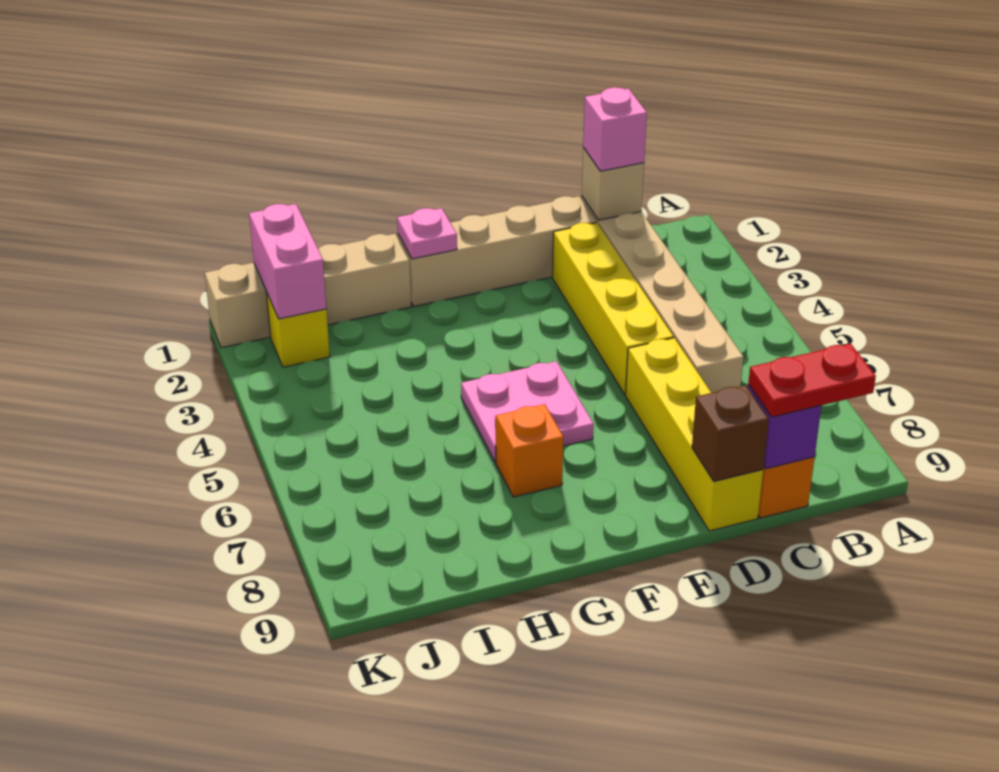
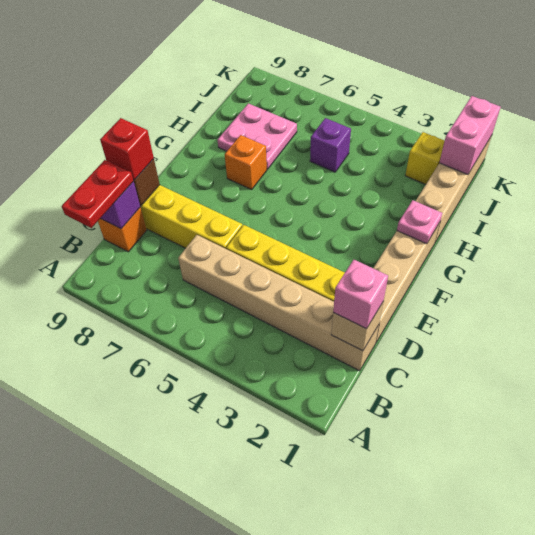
none -> red brick D9 level 3
pink plate F5:G6 level 1 -> pink plate H7:I8 level 1
none -> purple brick I5 level 1
pink brick J1:J2 level 2 -> pink brick J1:K1 level 2

